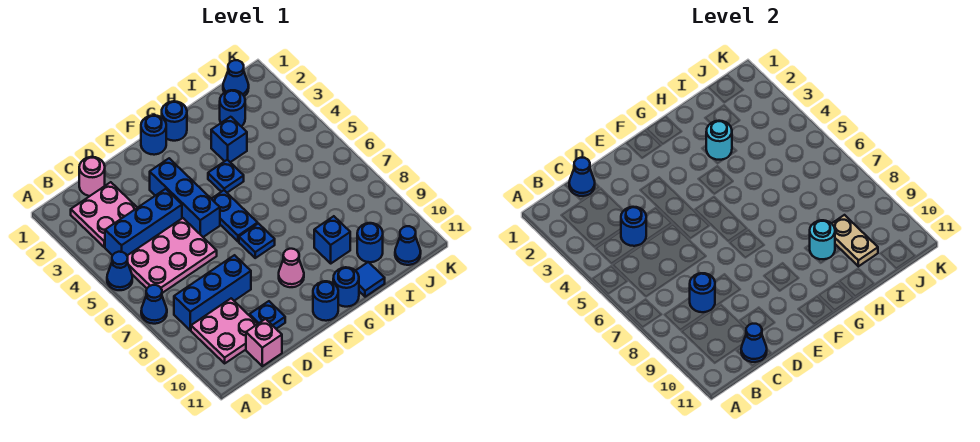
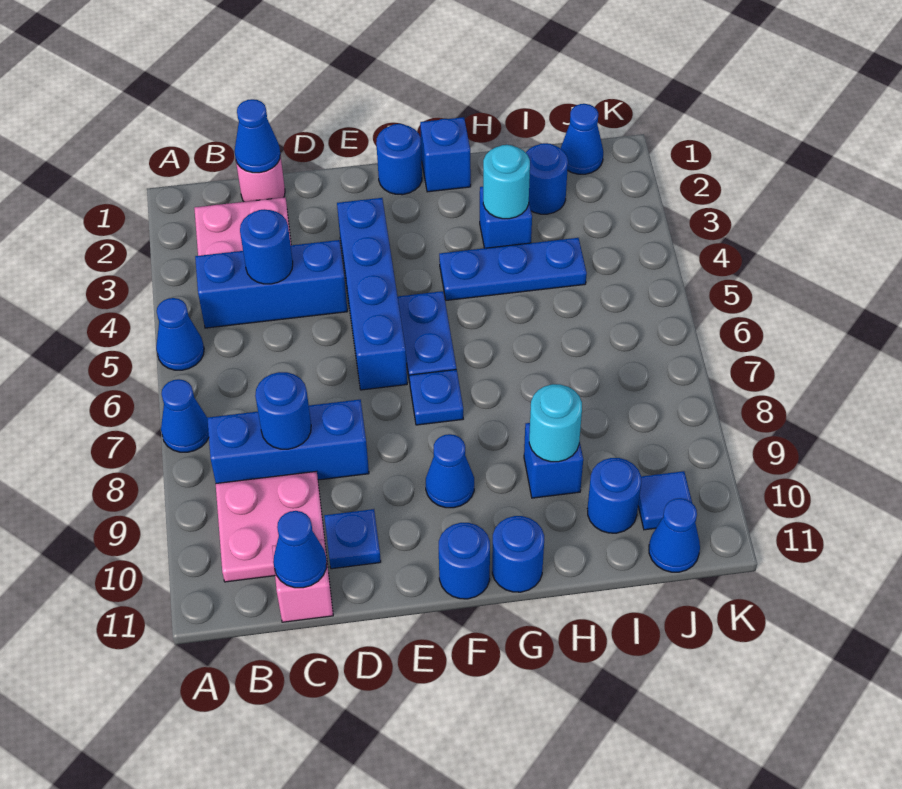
pink plate B5:D6 level 1 -> none
blue brick E3:E5 level 1 -> blue brick E3:E6 level 1
pink cone F9 level 1 -> blue cone F9 level 1
blue round brick G1 level 1 -> blue brick G1 level 1
blue plate G4 level 1 -> blue plate G4:I4 level 1
blue tile H11 level 1 -> blue tile J10 level 1
tan plate I9:I10 level 2 -> none

